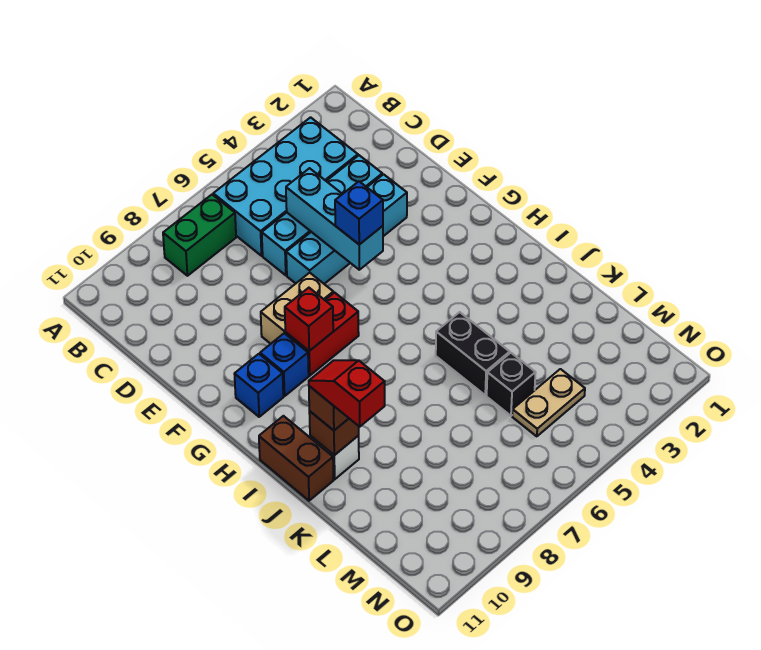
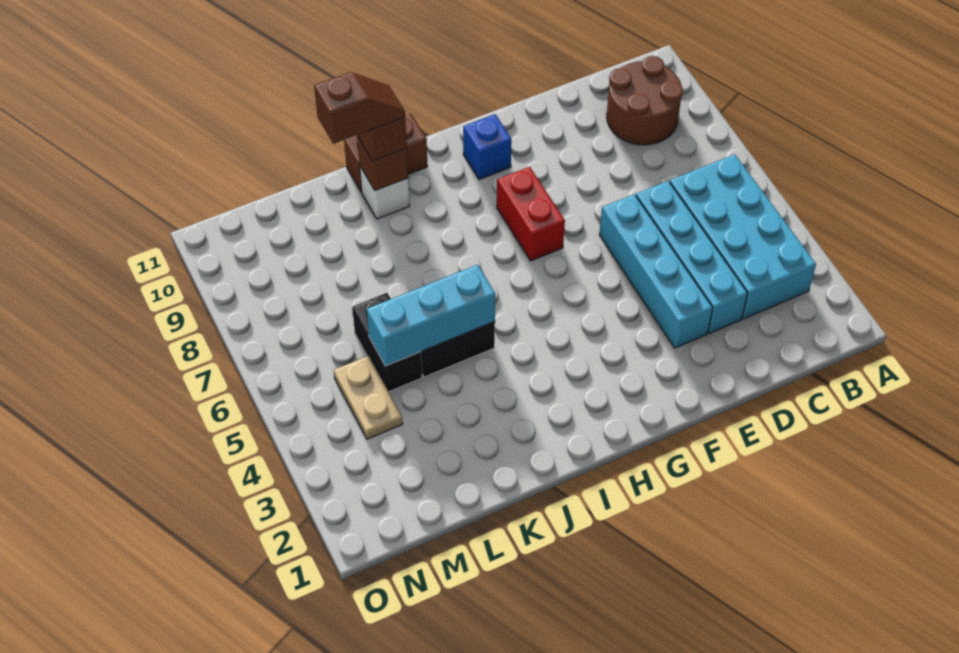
green brick B7:B8 level 1 -> none
none -> brown round brick B9:C10 level 1
cyan brick D5:F5 level 2 -> cyan brick J5:L5 level 2
blue brick F5 level 3 -> none
tan brick F7:F8 level 1 -> none
red brick G8 level 2 -> none
blue brick G9 level 1 -> none
red slope J10:K10 level 4 top K -> brown slope J10:K10 level 4 top K
black brick L5 level 1 -> black brick L5:L6 level 1

